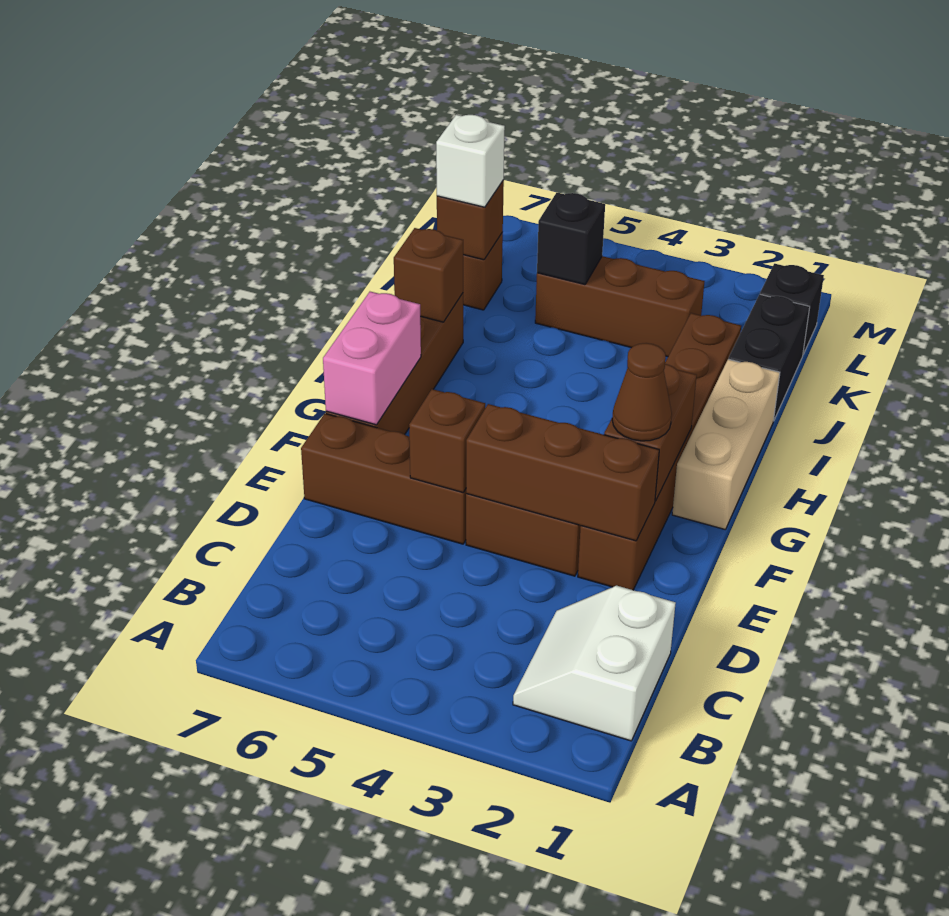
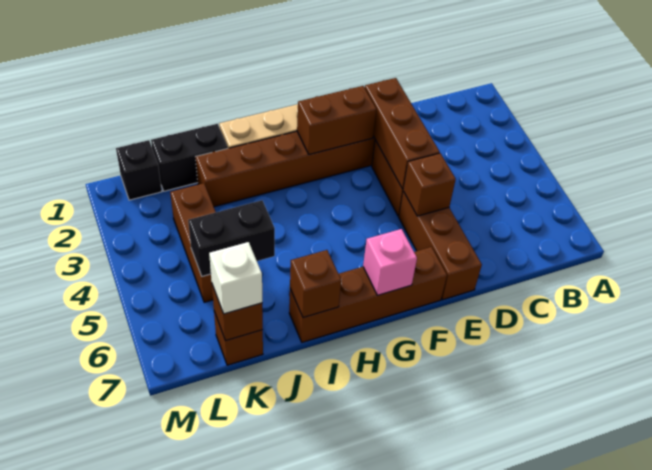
white slope B1:C2 level 1 top 1 -> none
brown cone F2 level 3 -> none
pink brick F7:G7 level 2 -> pink brick G7 level 2
black brick K5 level 2 -> black brick J5:K5 level 2

